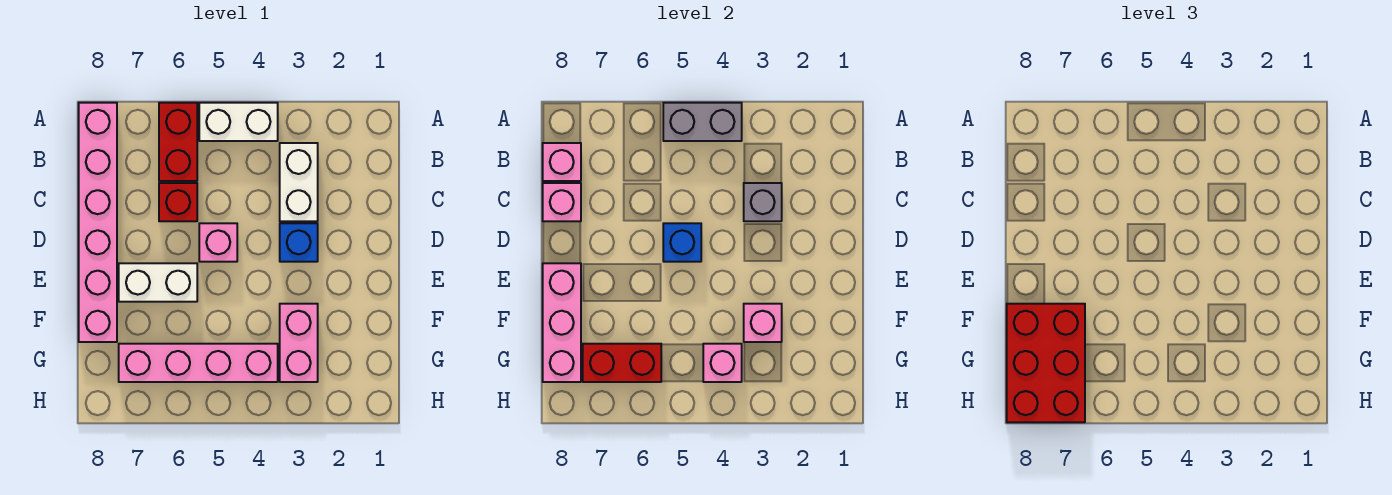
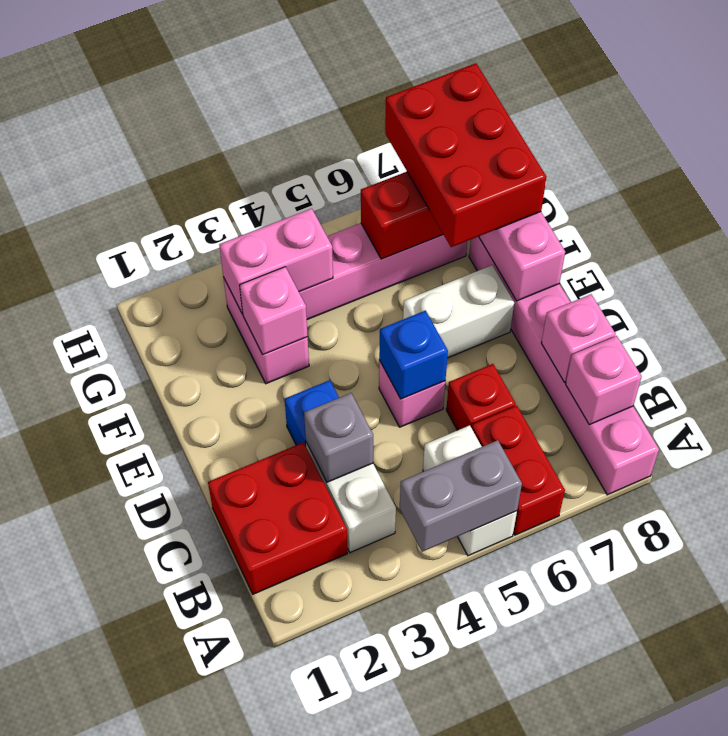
white brick A4:A5 level 1 -> white brick A5:B5 level 1
none -> red brick B1:C2 level 1
pink brick G4 level 2 -> pink brick G3:G4 level 2

